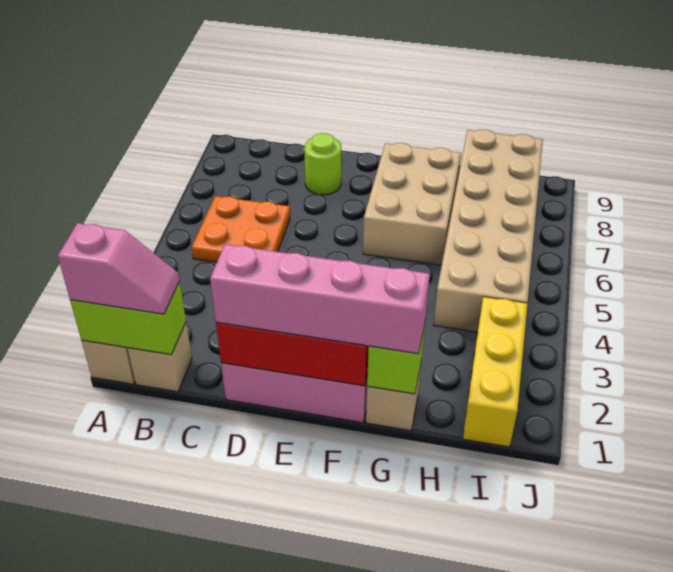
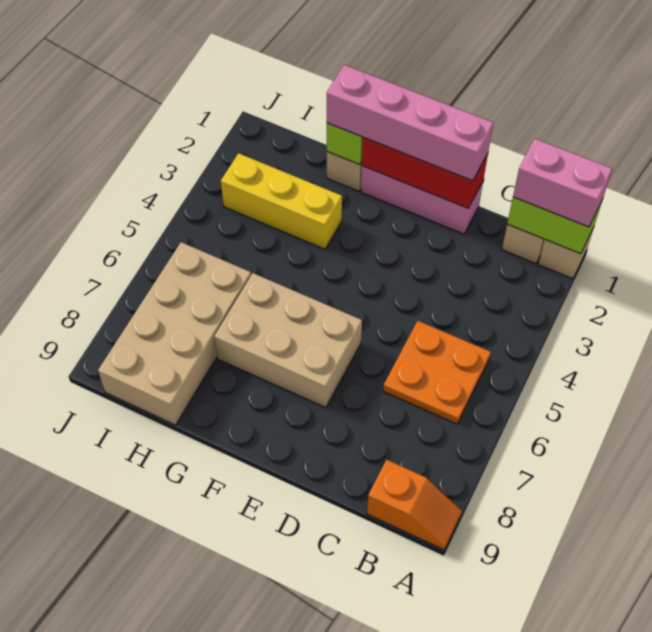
pink slope A1:B1 level 3 top A -> pink brick A1:B1 level 3
none -> orange slope A9:B9 level 1 top B
lime round brick D8 level 1 -> none
tan brick F6:G8 level 1 -> tan brick E6:G7 level 1
tan brick H4:I9 level 1 -> tan brick H6:I9 level 1
yellow brick I1:I3 level 1 -> yellow brick G3:I3 level 1

